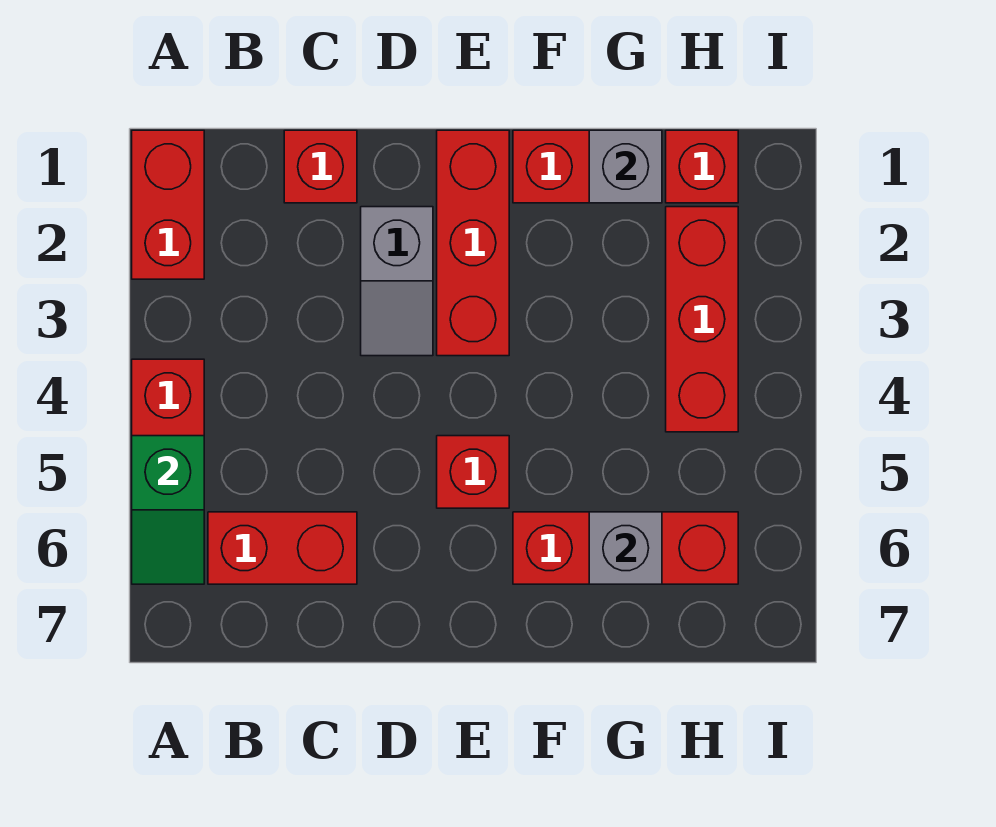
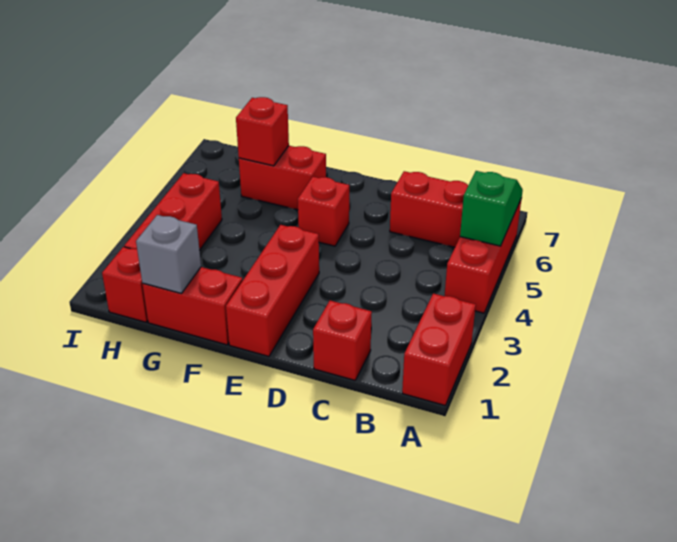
grey slope D2:D3 level 1 top 2 -> none
red brick F6:H6 level 1 -> red brick F6:G6 level 1
grey brick G6 level 2 -> red brick G6 level 2

